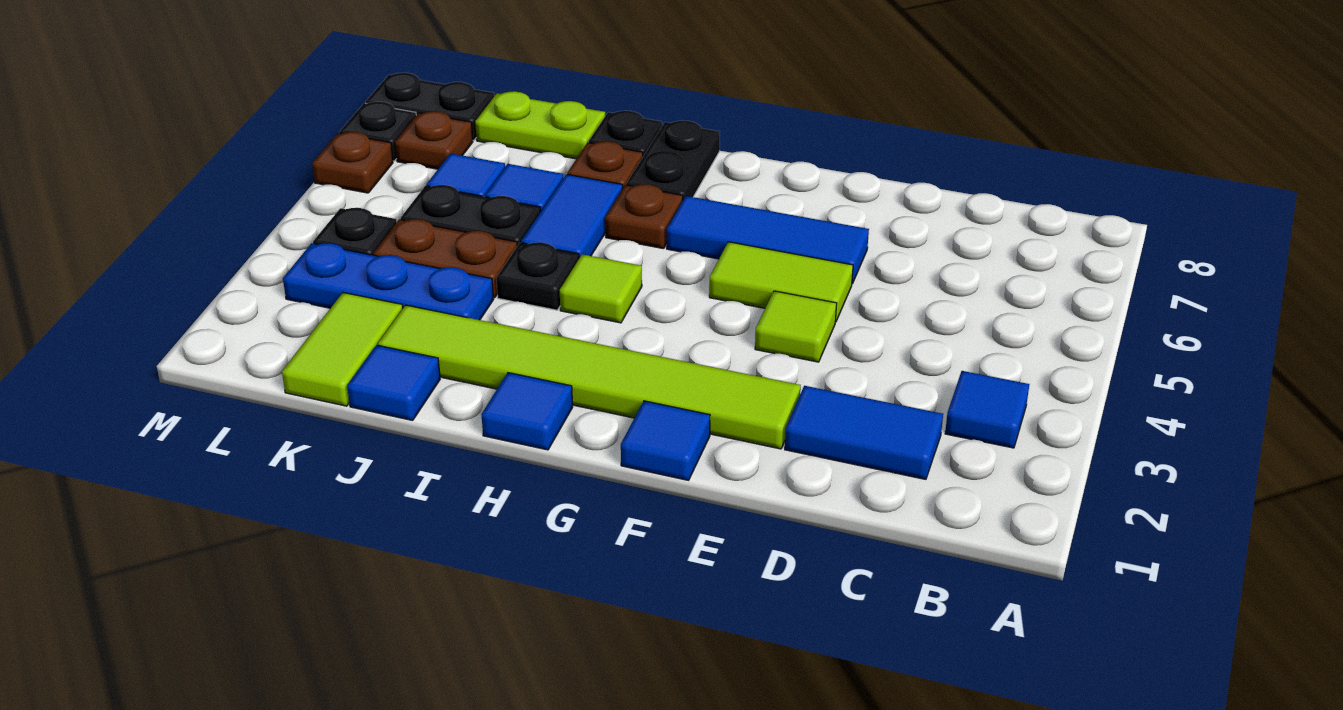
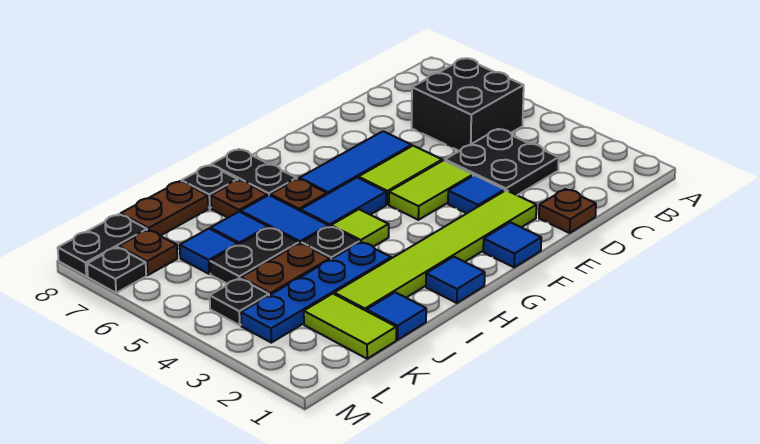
blue tile B3 level 1 -> blue tile E3 level 1
none -> black brick B5:C6 level 1
blue tile C2:D2 level 1 -> blue tile G5:H5 level 1
none -> black plate C3:D4 level 1
lime tile E4 level 1 -> lime tile E4:F4 level 1
blue plate J3:L3 level 1 -> blue plate I3:L3 level 1
lime plate J8:K8 level 1 -> brown plate J8:K8 level 1
brown plate M6 level 1 -> brown plate D1 level 1

